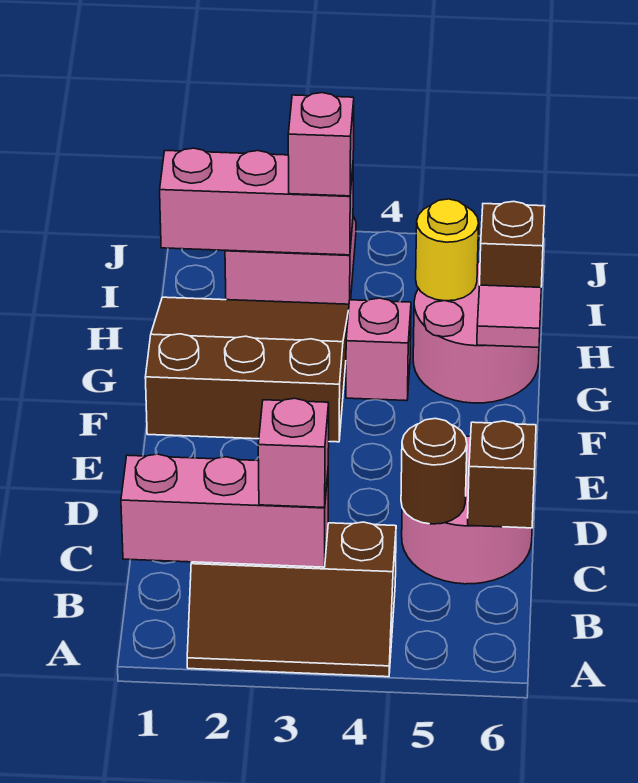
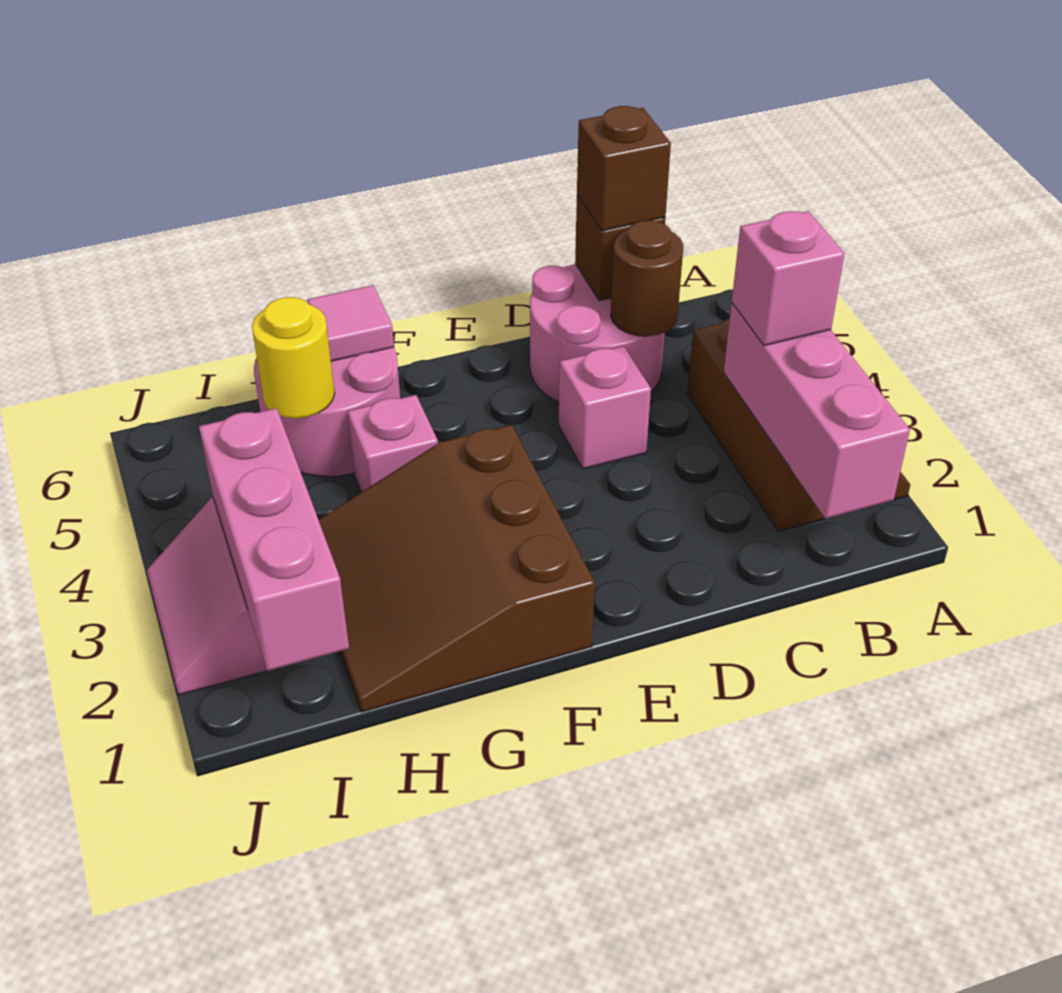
brown brick H6 level 2 -> brown brick C6 level 3
pink brick I3 level 3 -> pink brick D4 level 1

